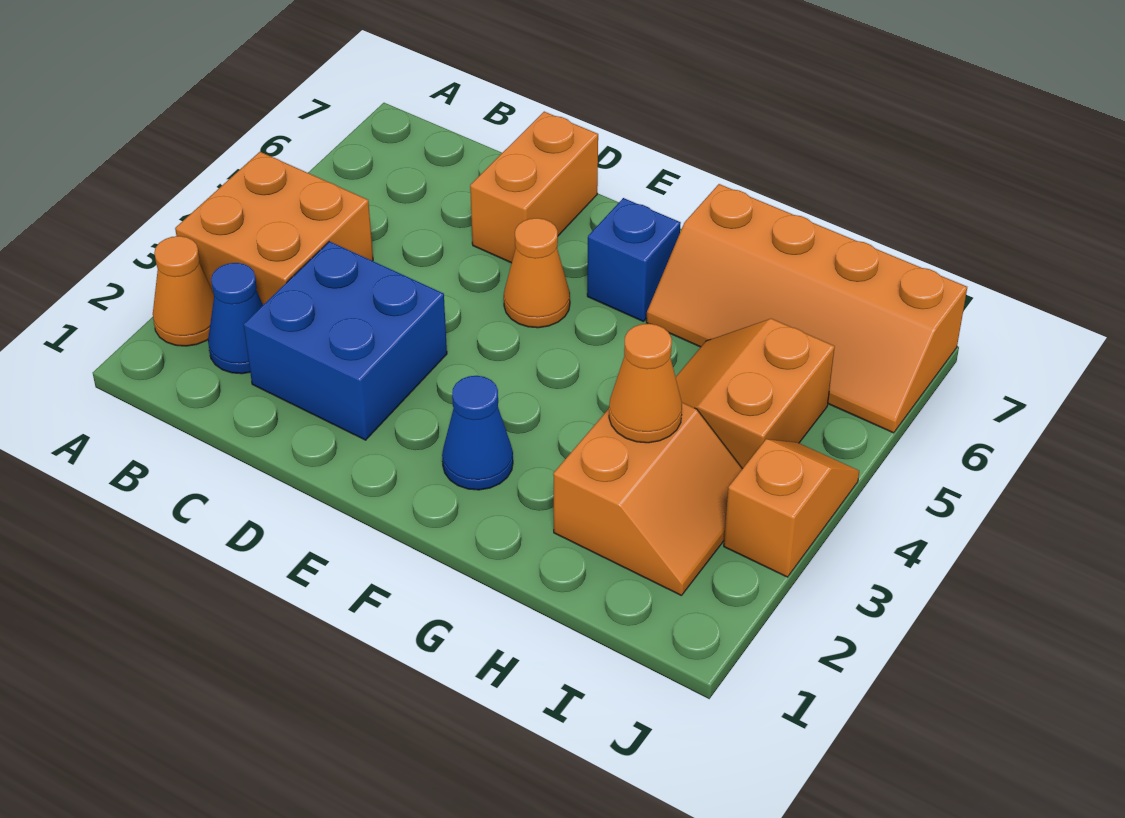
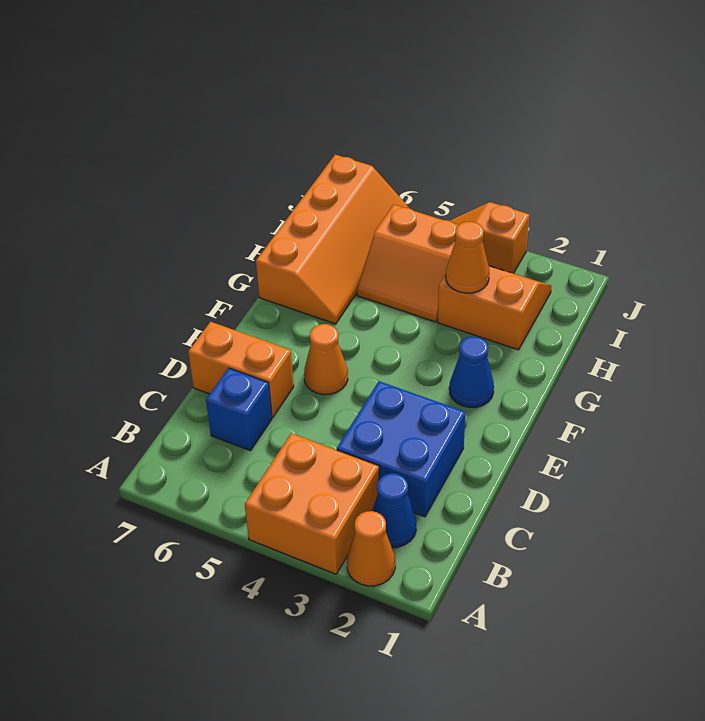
blue brick F6 level 1 -> blue brick C6 level 1

